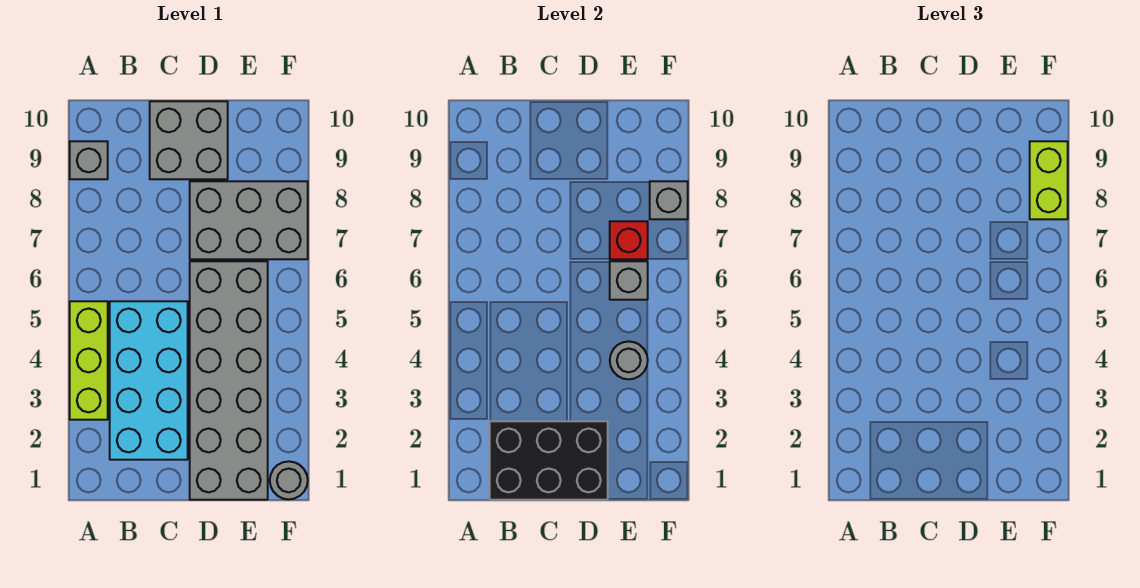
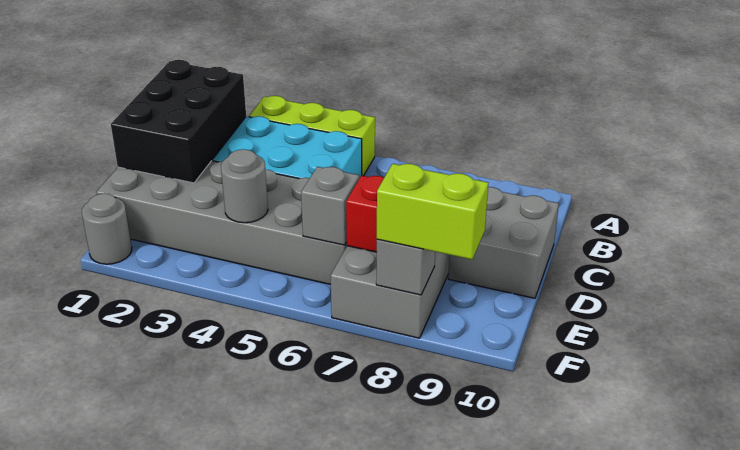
grey brick A9 level 1 -> none

